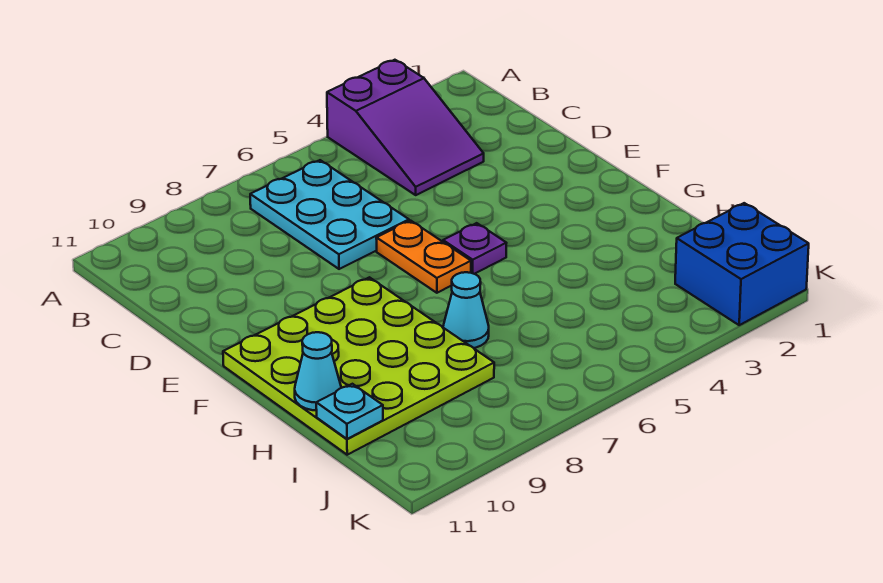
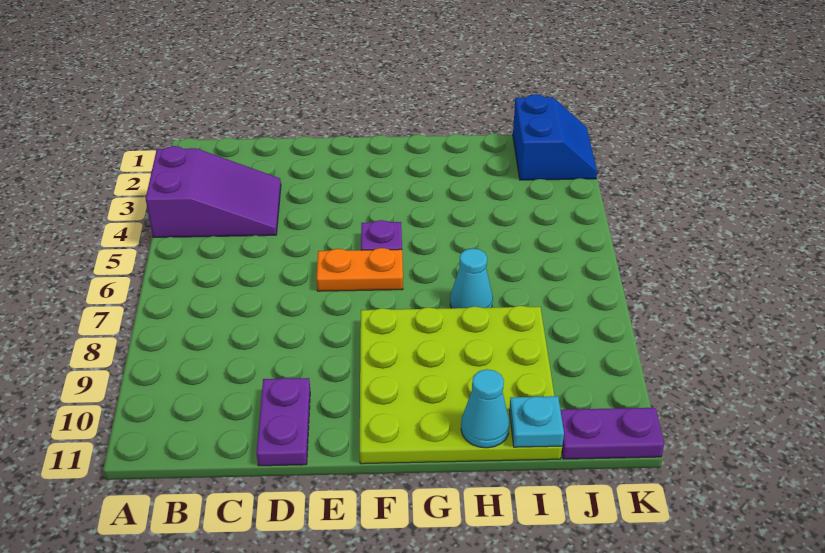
cyan plate B6:D7 level 1 -> none
none -> purple plate D10:D11 level 1
blue brick J1:K2 level 1 -> blue slope J1:K2 level 1 top J
none -> purple plate J11:K11 level 1

